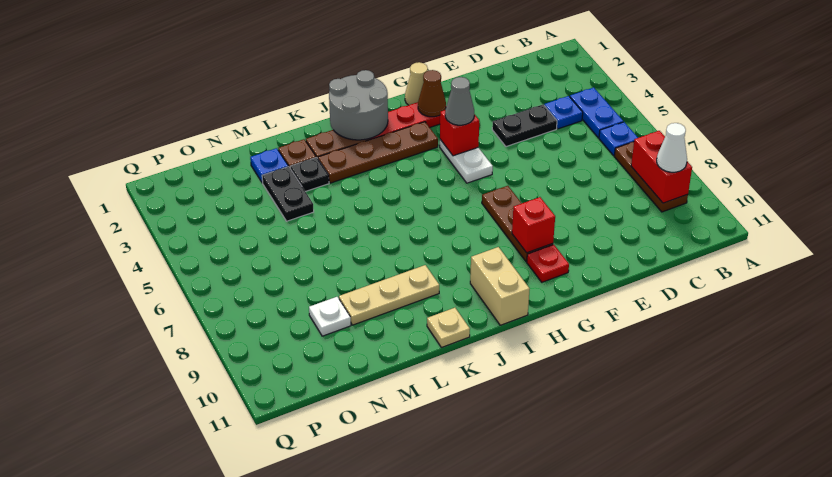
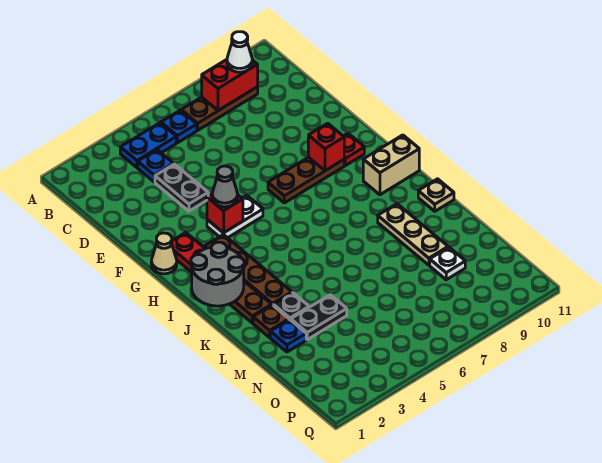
brown cone G2 level 2 -> none

